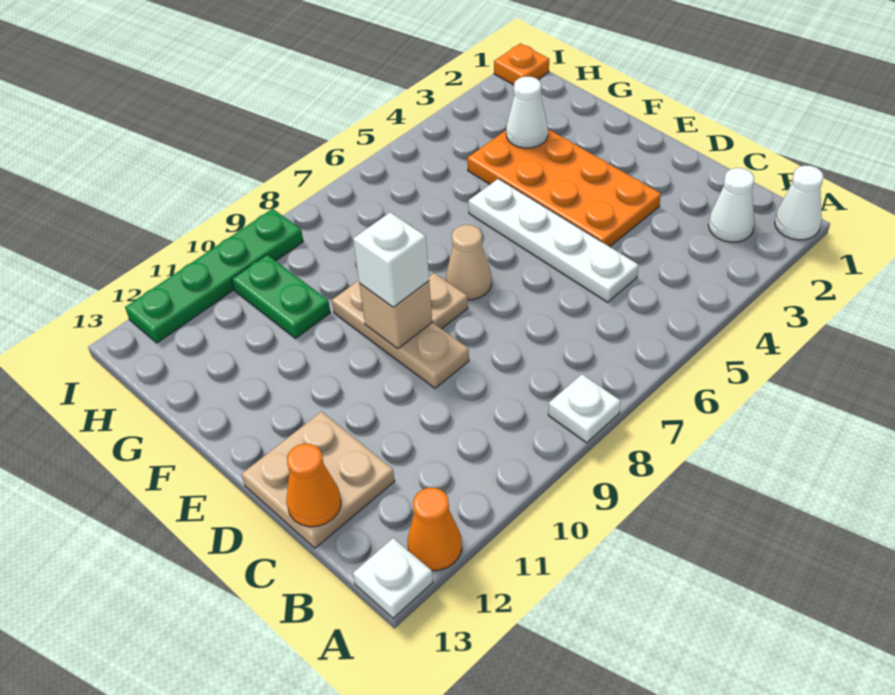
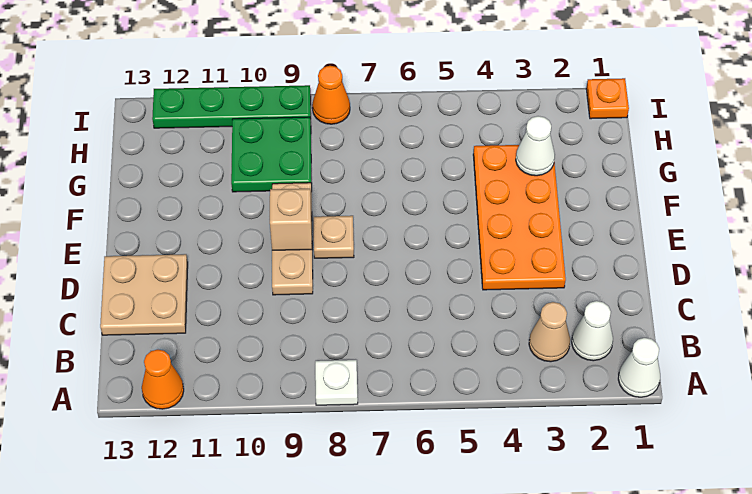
white plate A13 level 1 -> none
white plate C5:F5 level 1 -> none
orange cone C13 level 2 -> orange cone I8 level 1
tan cone E7 level 1 -> tan cone B3 level 1
white brick E9 level 3 -> none
green plate G10:H10 level 1 -> green plate G9:H10 level 1

